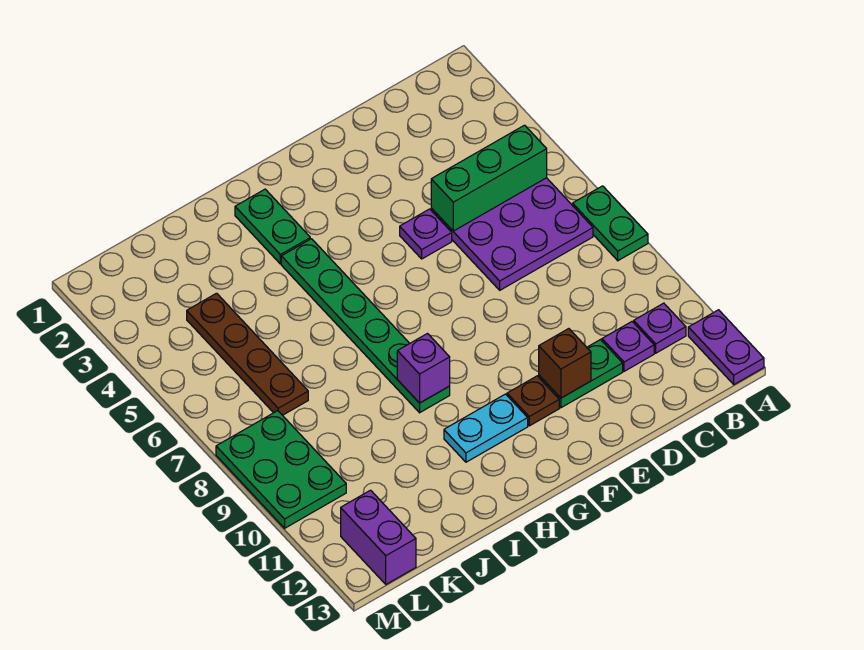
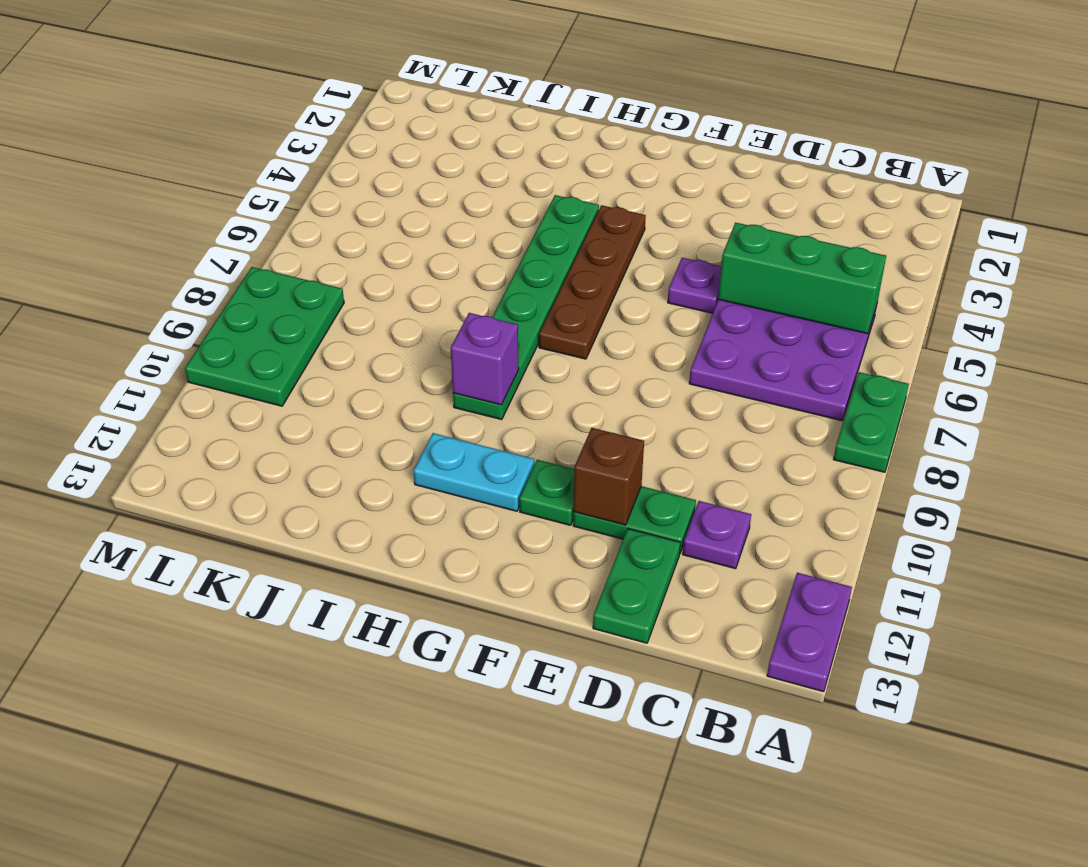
purple plate B11 level 1 -> none
brown plate F11 level 1 -> green plate F11 level 1
green plate H2:H3 level 1 -> green plate D12:D13 level 1
brown plate K4:K7 level 1 -> brown plate G4:G7 level 1
purple brick L12:L13 level 1 -> none

